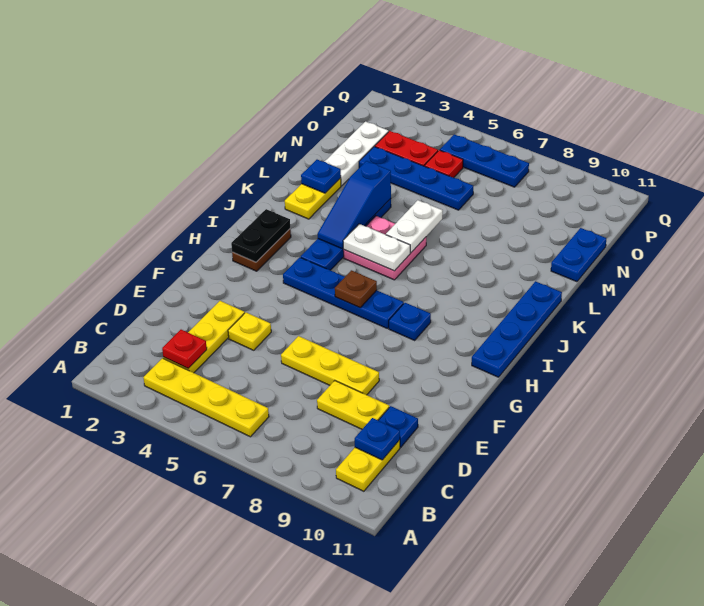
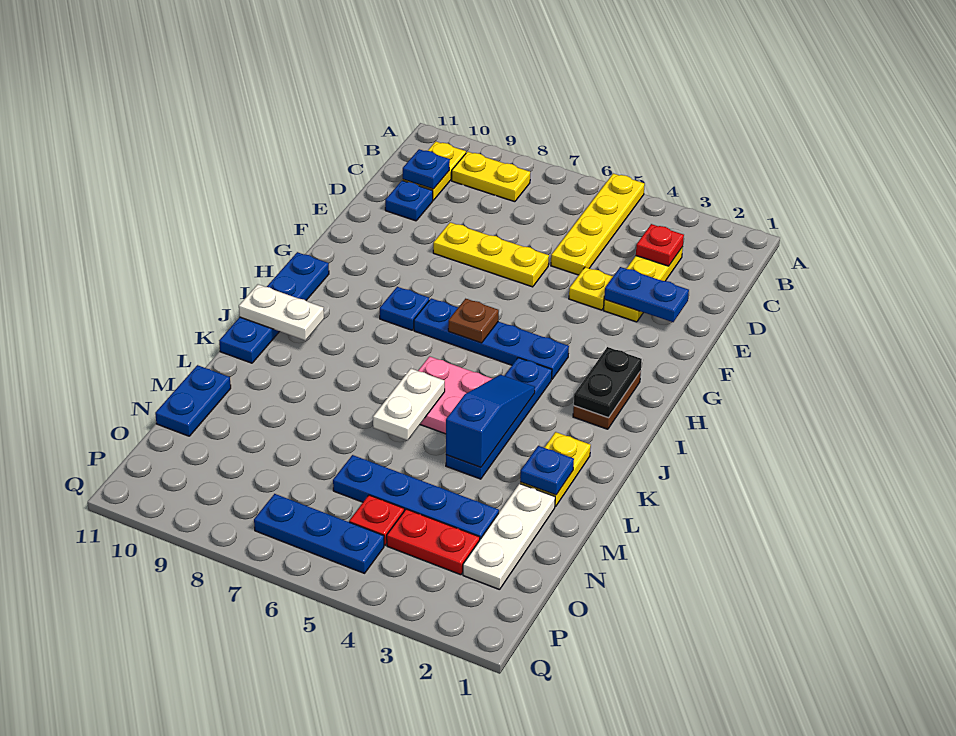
yellow plate B3:B6 level 1 -> yellow plate A5:D5 level 1
yellow plate D8:D9 level 1 -> yellow plate B8:B9 level 1
none -> blue plate E2:E3 level 2
white plate J5:J6 level 2 -> white plate J10:J11 level 2

